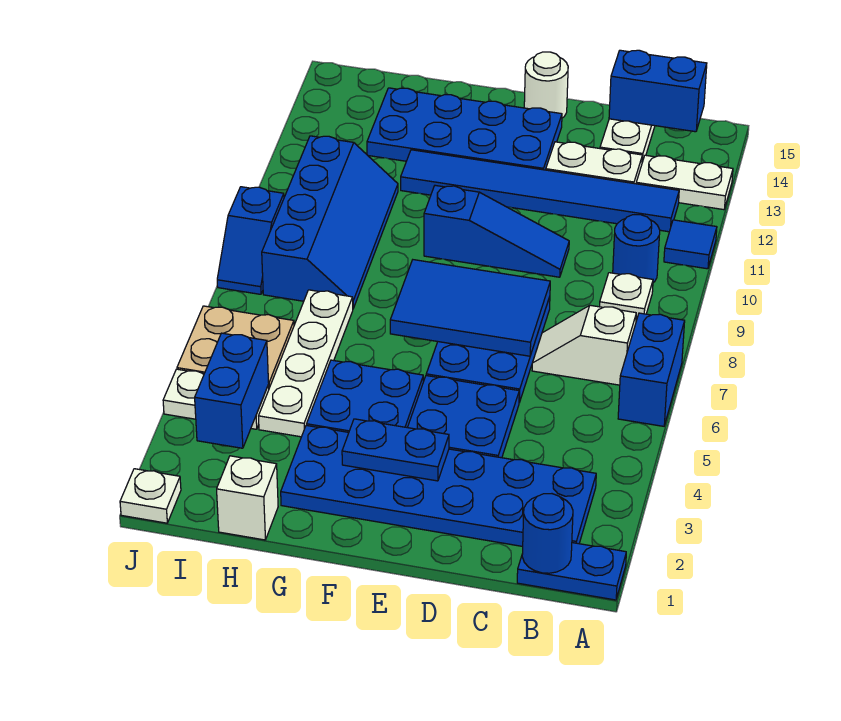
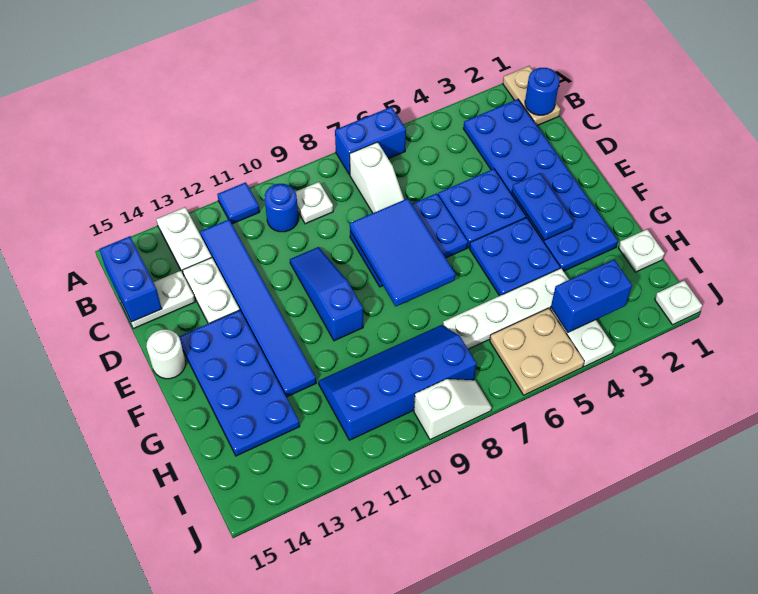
blue plate A1:B1 level 1 -> tan plate A1:B1 level 1
white brick H1 level 1 -> white plate H1 level 1
blue slope J8:J9 level 1 top 9 -> white slope J8:J9 level 1 top 9

